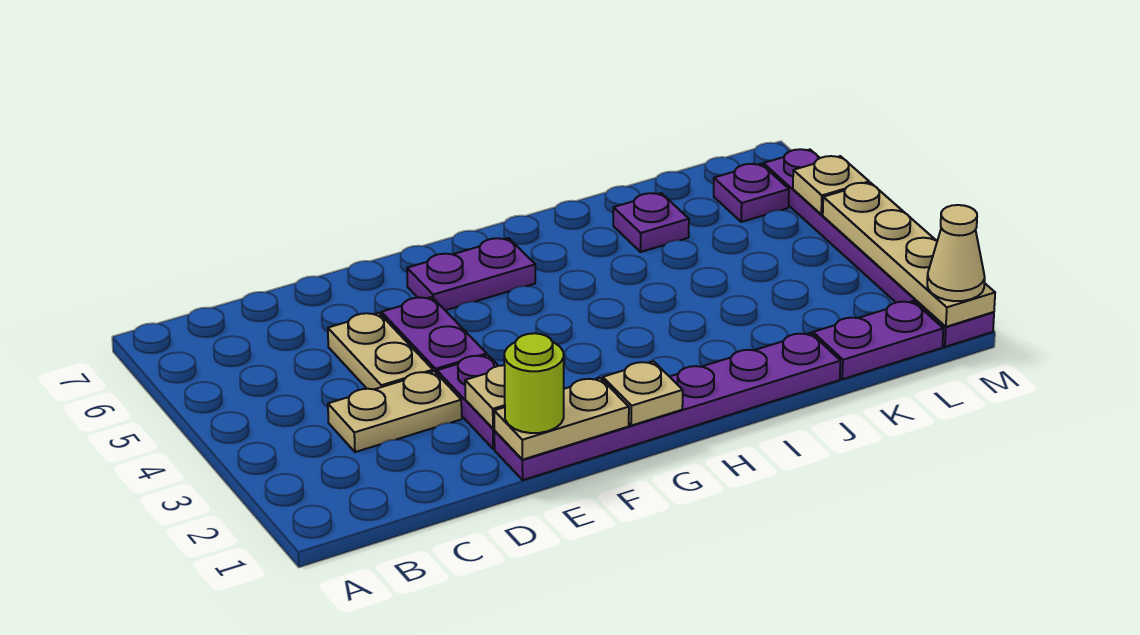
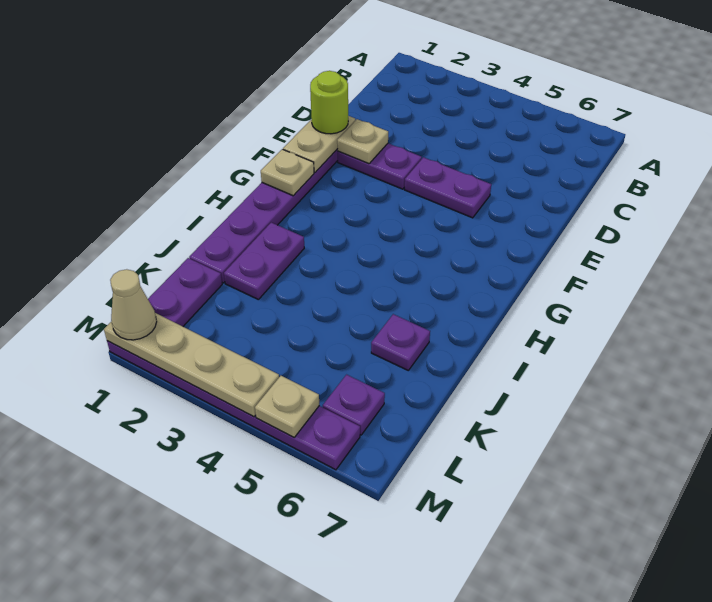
tan plate C3:D3 level 1 -> none
tan plate D4:D5 level 1 -> none
purple plate F6:G6 level 1 -> purple plate I2:J2 level 1

